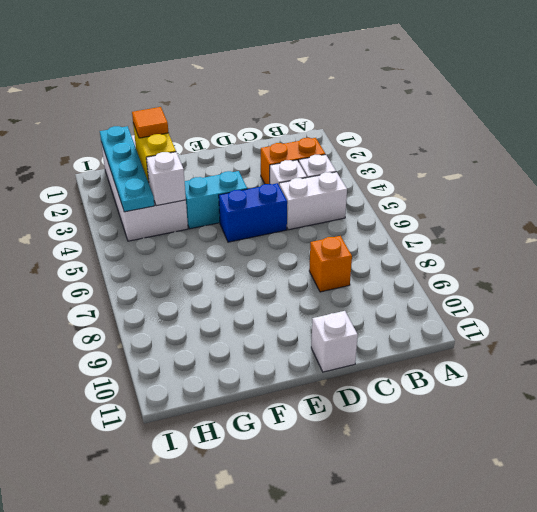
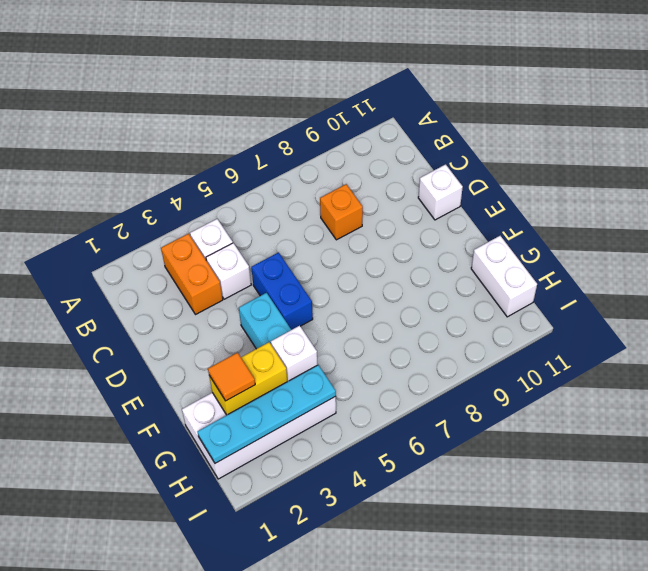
white brick B5:C5 level 1 -> white brick G11:H11 level 1

